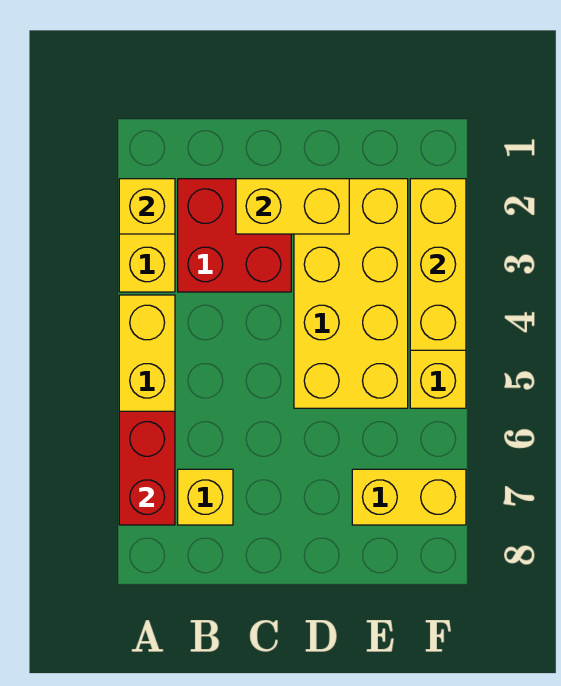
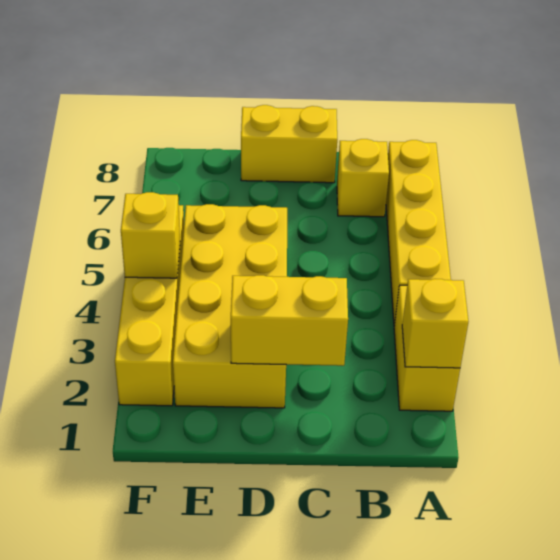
red brick A6:A7 level 2 -> none
red brick B2:C3 level 1 -> none
yellow brick E7:F7 level 1 -> yellow brick C8:D8 level 1
yellow brick F2:F4 level 2 -> yellow brick F4 level 2

